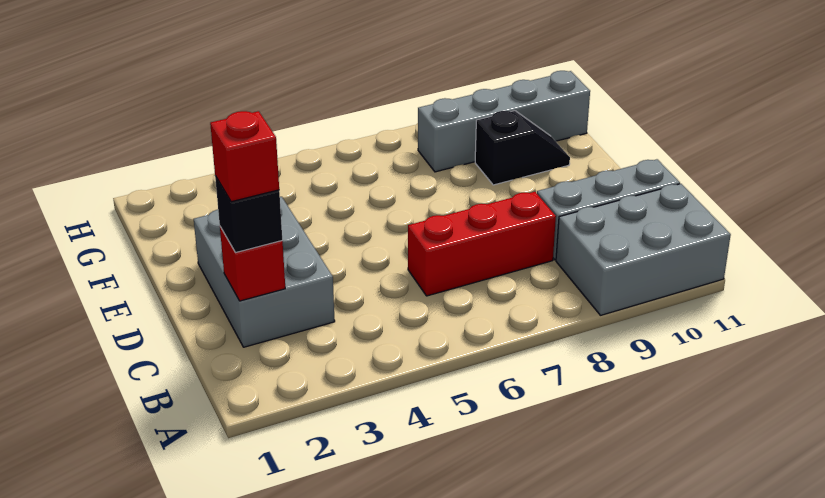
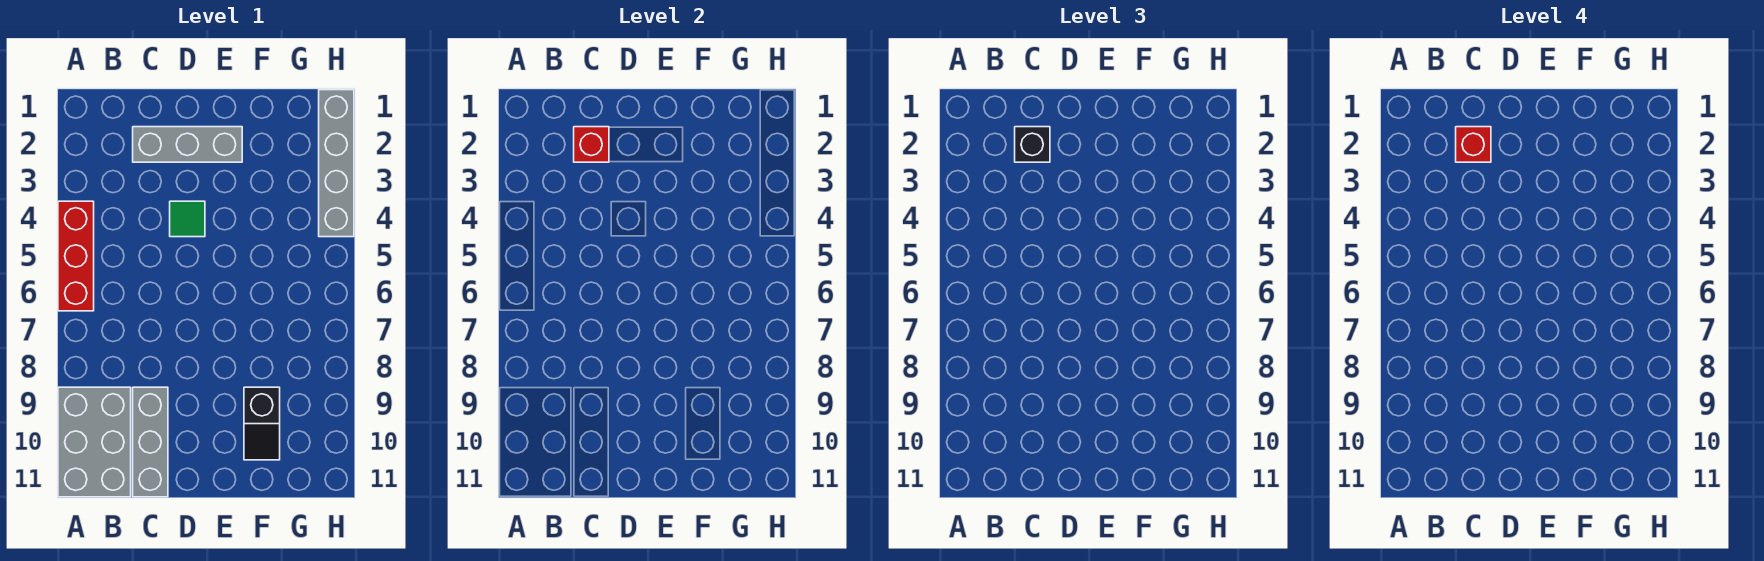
grey brick C2:E3 level 1 -> grey brick C2:E2 level 1
red brick C6:C8 level 1 -> red brick A4:A6 level 1
none -> green tile D4 level 1
grey brick G8:G11 level 1 -> grey brick H1:H4 level 1

